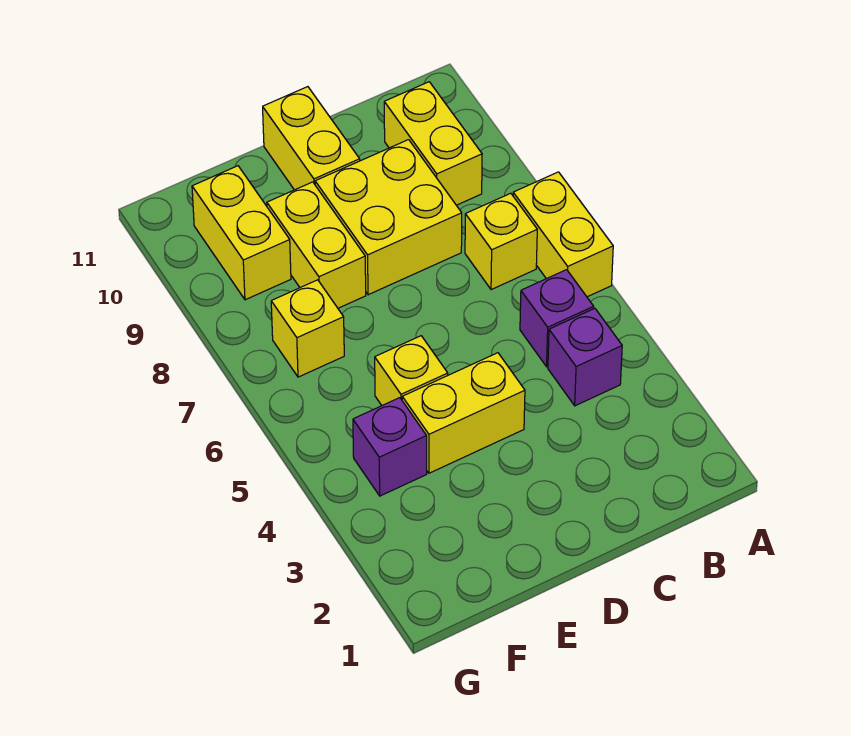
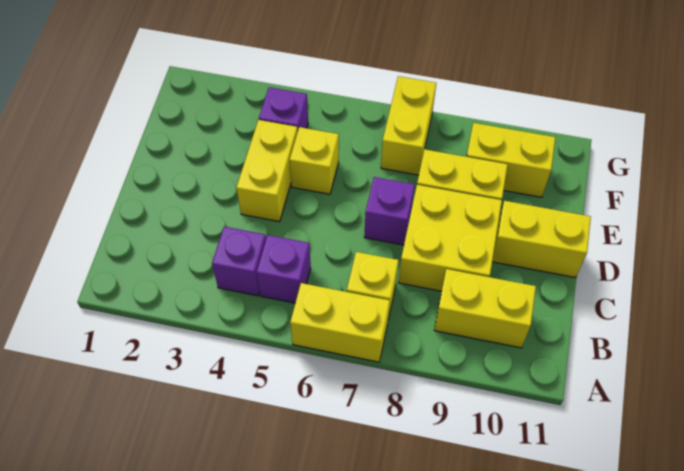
none -> purple brick D7 level 1
yellow brick F7 level 1 -> yellow brick F7:G7 level 1

